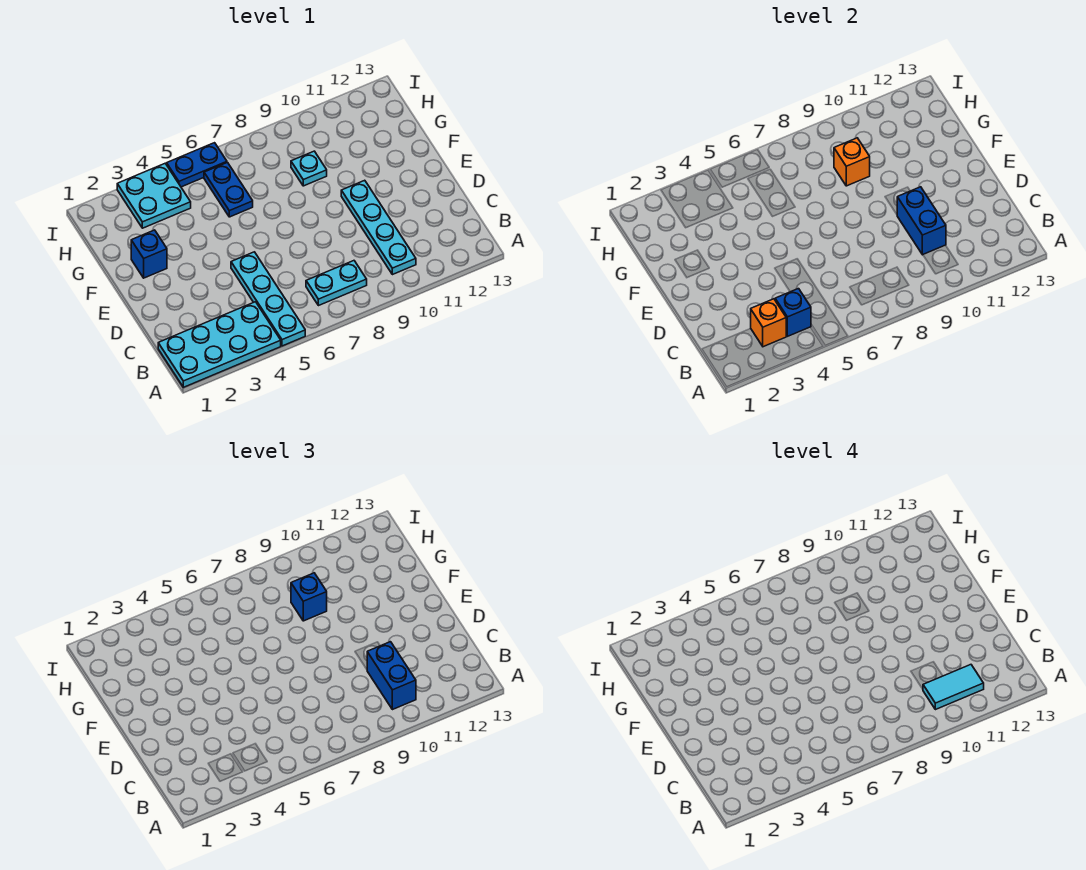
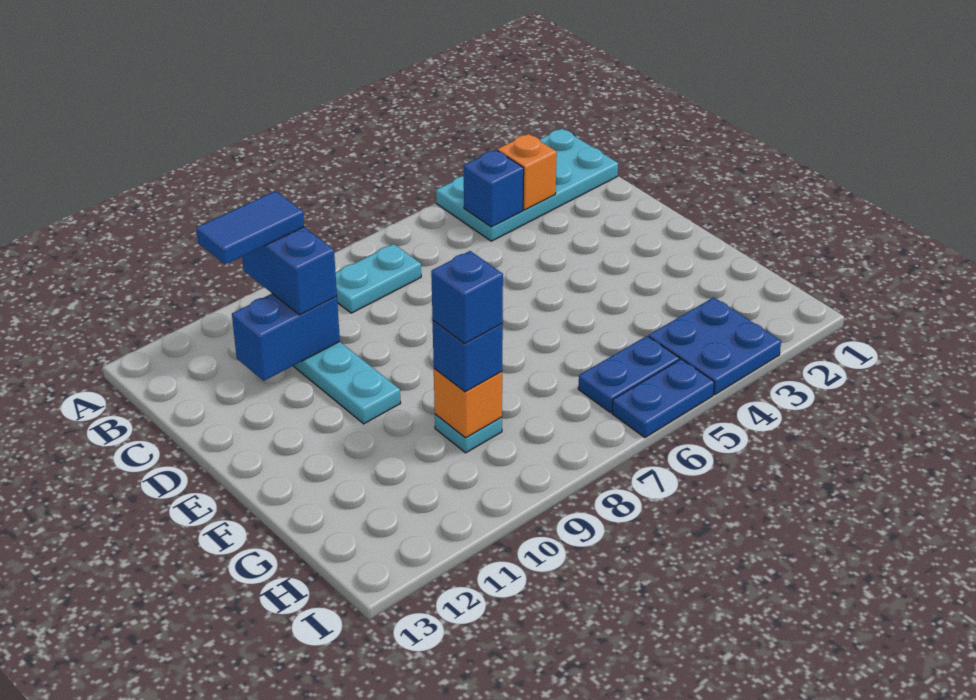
cyan plate A5:D5 level 1 -> none
cyan tile B10:B11 level 4 -> blue tile B10:B11 level 4
blue brick C10:D10 level 2 -> blue brick C10:C11 level 2
blue brick F2 level 1 -> blue brick G9 level 4
blue plate G6:H6 level 1 -> blue plate H5:H6 level 1
cyan plate H3:I4 level 1 -> blue plate H3:I4 level 1

